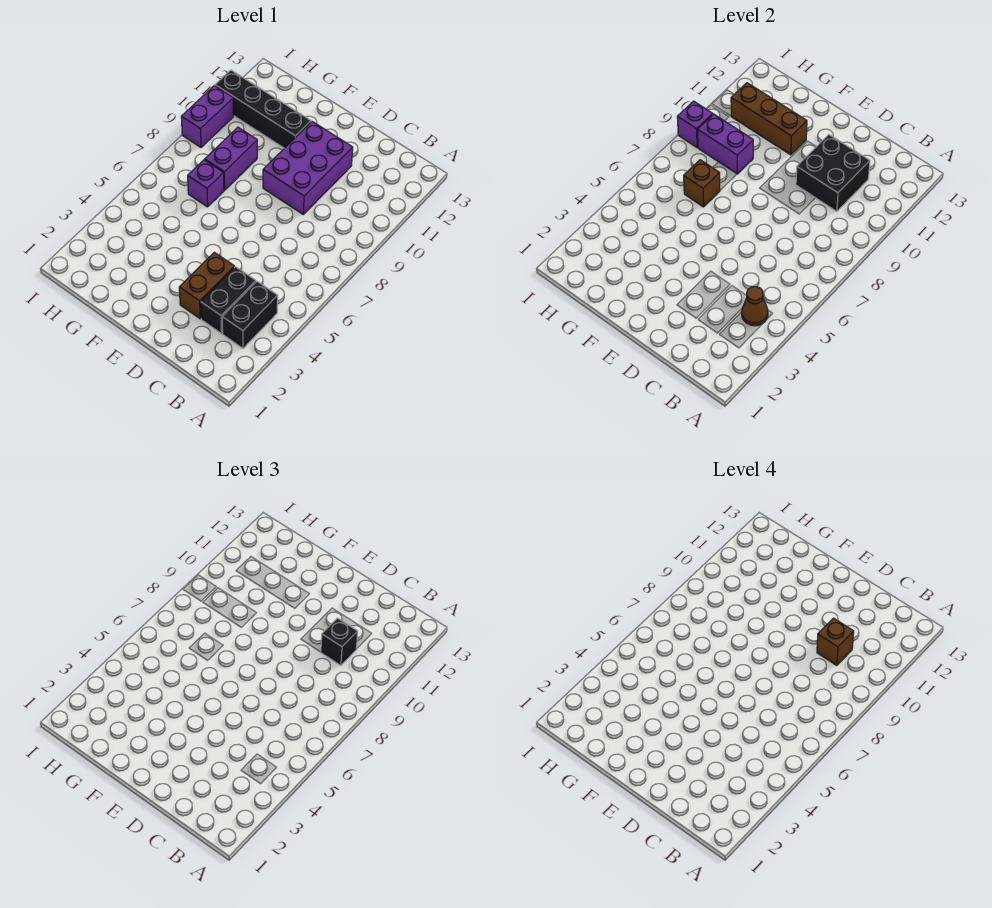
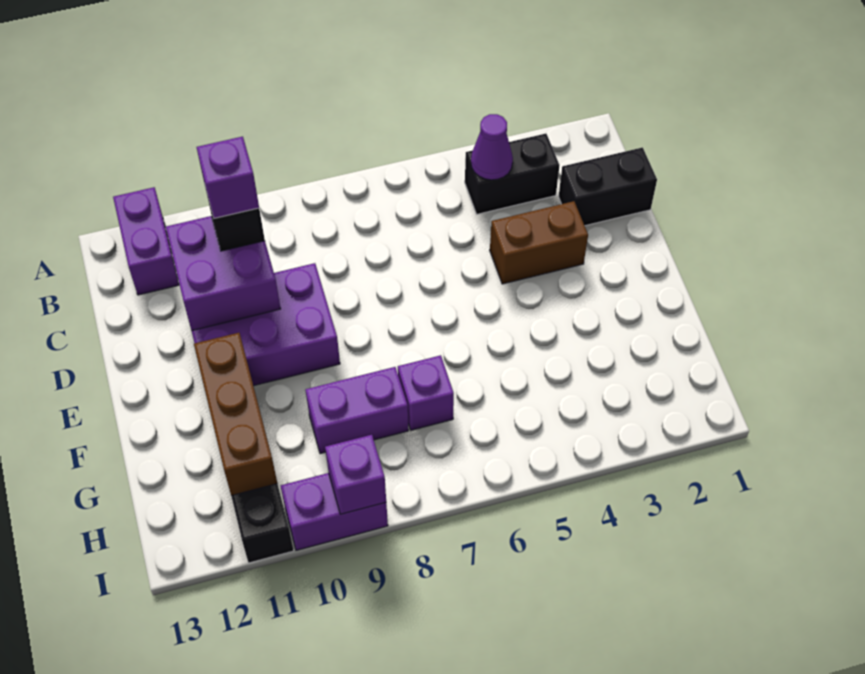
brown cone B4 level 2 -> purple cone B4 level 2
black brick C3:C4 level 1 -> black brick C1:C2 level 1
black brick C10:D11 level 2 -> purple brick C10:D11 level 2
brown brick C10 level 4 -> purple brick C10 level 4
brown brick G7 level 2 -> none
purple brick G9:H9 level 2 -> purple brick A12:B12 level 1

